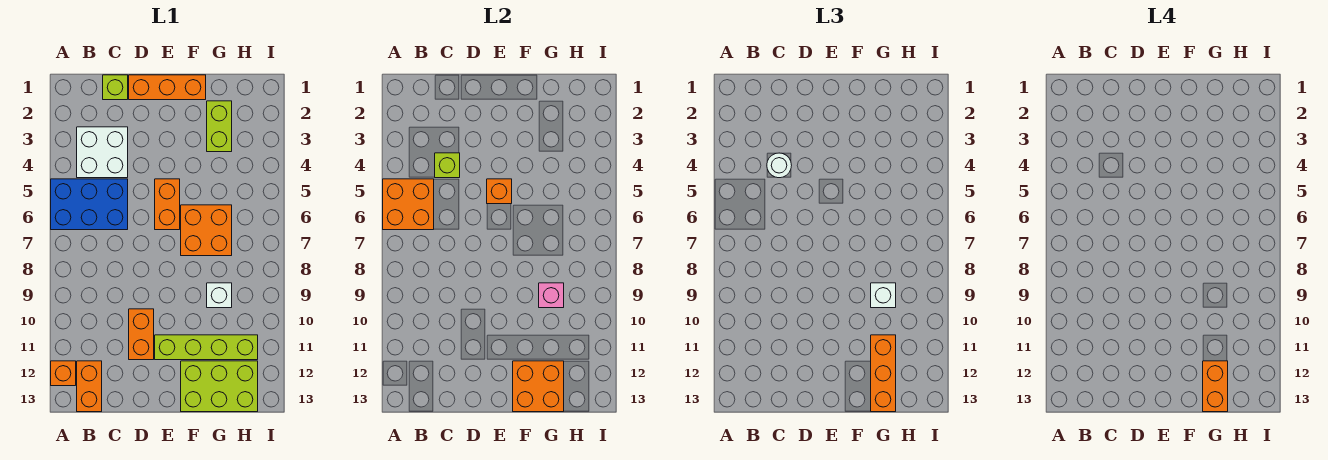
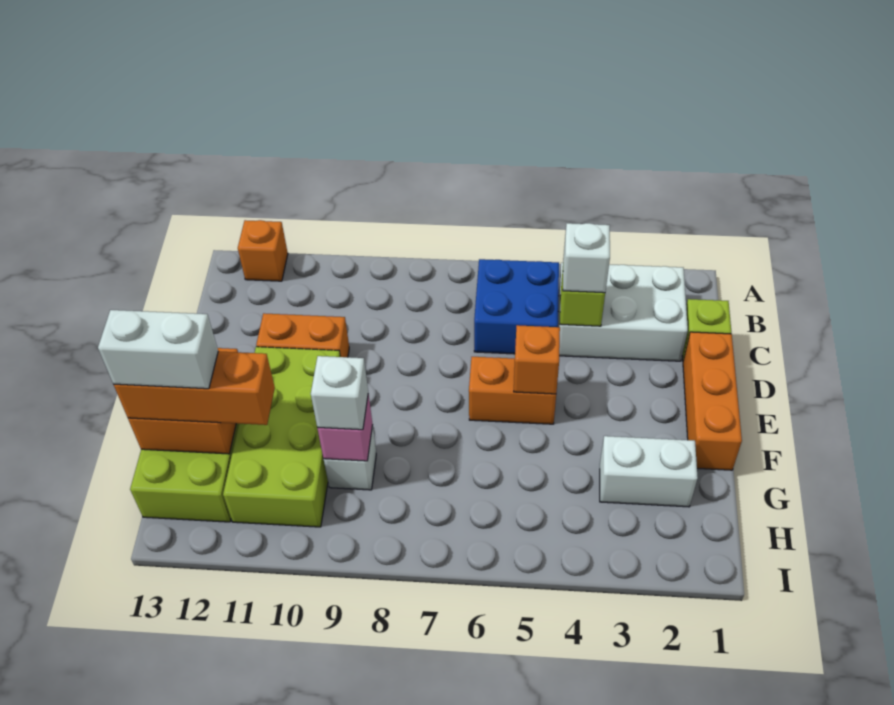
blue brick A5:C6 level 1 -> blue brick B5:C6 level 1
orange brick A5:B6 level 2 -> none
white brick B3:C4 level 1 -> white brick B2:C4 level 1
orange brick B12:B13 level 1 -> none
white round brick C4 level 3 -> white brick C4 level 3
lime brick E11:H11 level 1 -> lime brick E10:H11 level 1
orange brick F6:G7 level 1 -> none
lime brick G2:G3 level 1 -> white brick G2:G3 level 1
orange brick G12:G13 level 4 -> white brick G12:G13 level 4

